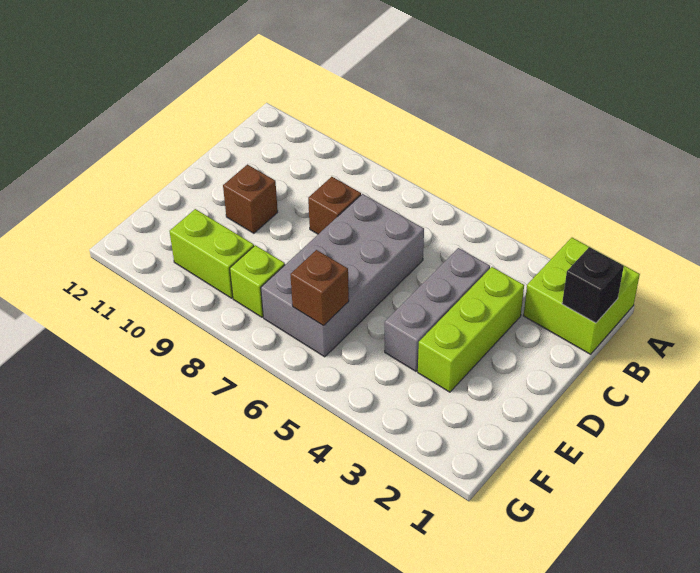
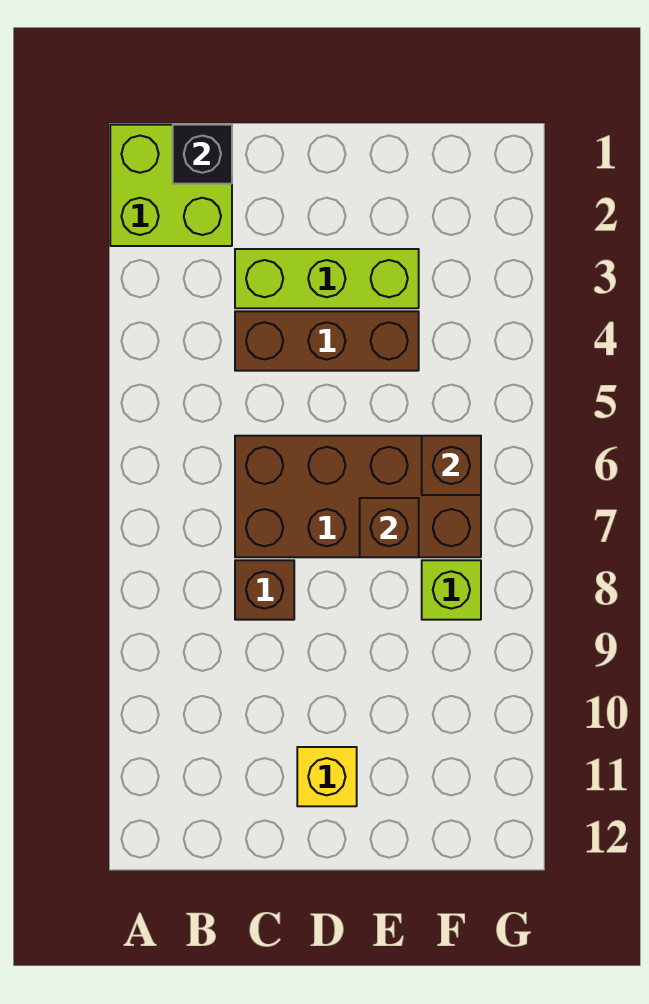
grey brick C4:E4 level 1 -> brown brick C4:E4 level 1
grey brick C6:F7 level 1 -> brown brick C6:F7 level 1
brown brick D10 level 1 -> brown brick E7 level 2
none -> yellow brick D11 level 1
lime brick F9:F10 level 1 -> none

